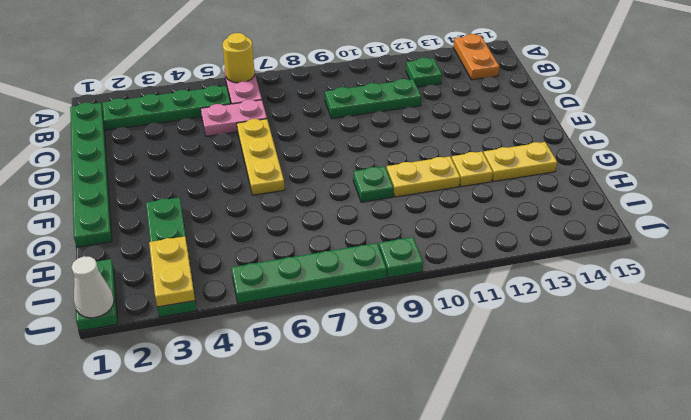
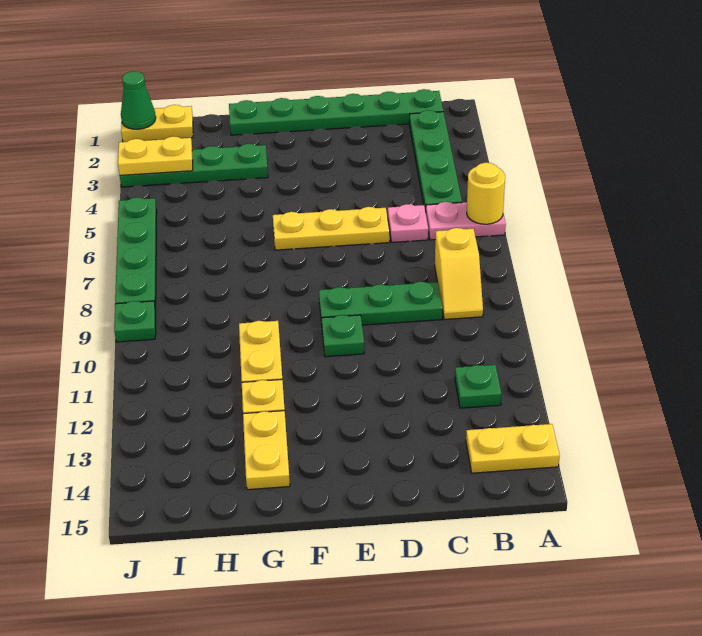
orange plate A14:B14 level 1 -> yellow plate A14:B14 level 1
none -> yellow slope B8:B9 level 1 top 8
pink plate C5:C6 level 1 -> pink plate C6 level 1
green plate C9:C11 level 1 -> green plate C9:E9 level 1
green plate G9 level 1 -> green plate E10 level 1
green plate I1:J1 level 1 -> yellow plate I1:J1 level 1
white cone J1 level 2 -> green cone J1 level 2

